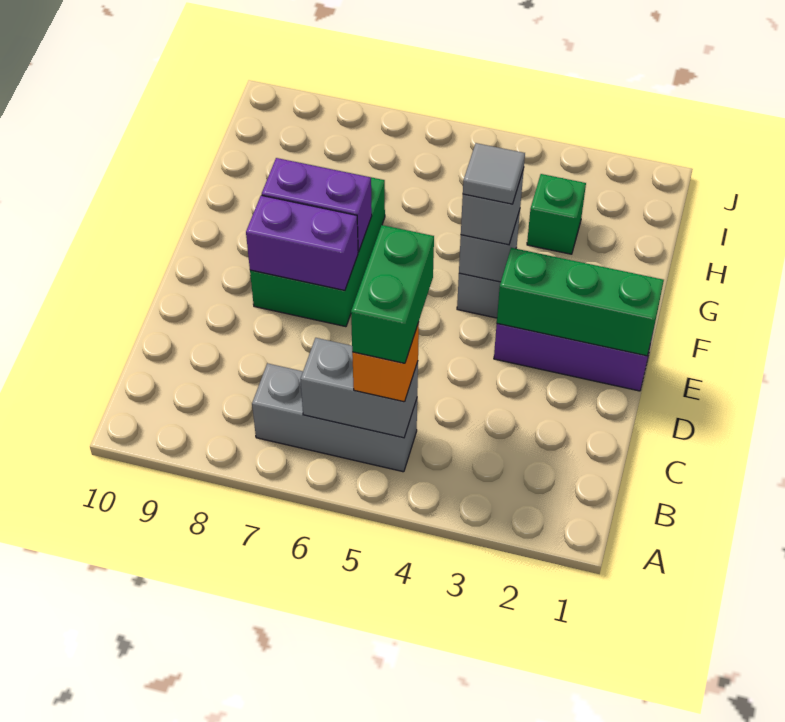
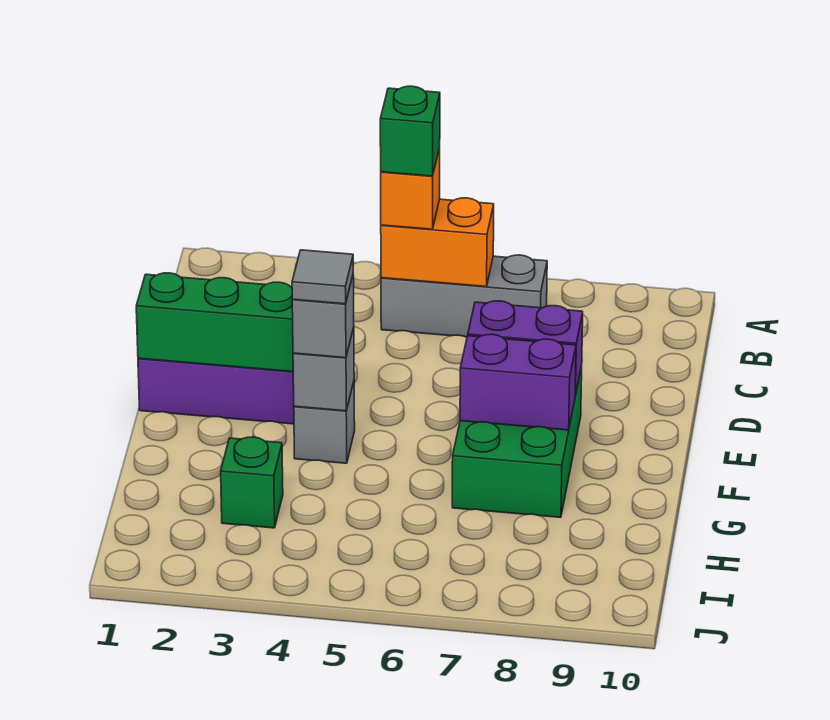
grey brick B5:B6 level 2 -> orange brick B5:B6 level 2
green brick B5:C5 level 4 -> green brick B5 level 4

